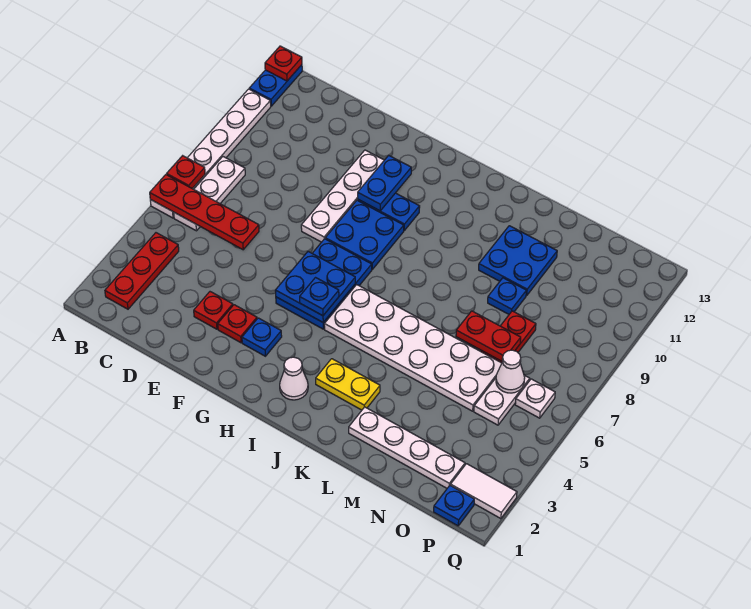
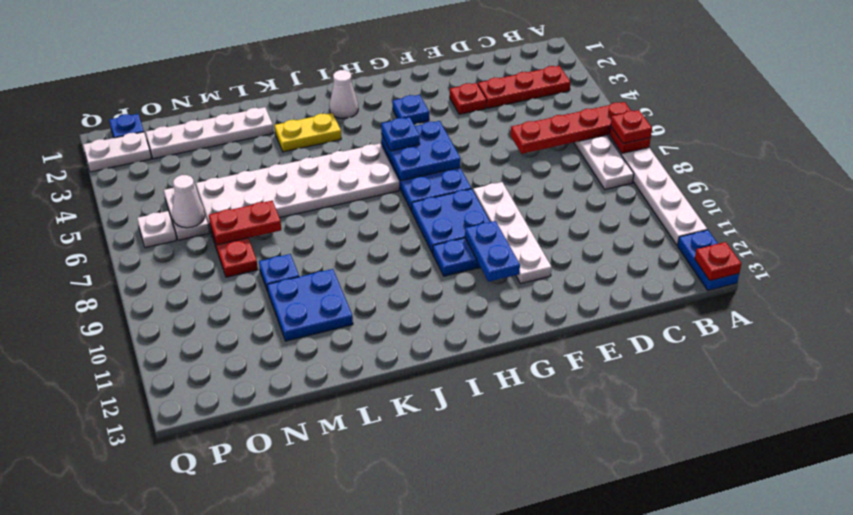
red plate B2:B4 level 1 -> red plate B3:D3 level 1
red plate F3 level 1 -> red plate A7 level 3
white tile P2:Q2 level 1 -> white plate P2:Q2 level 1

